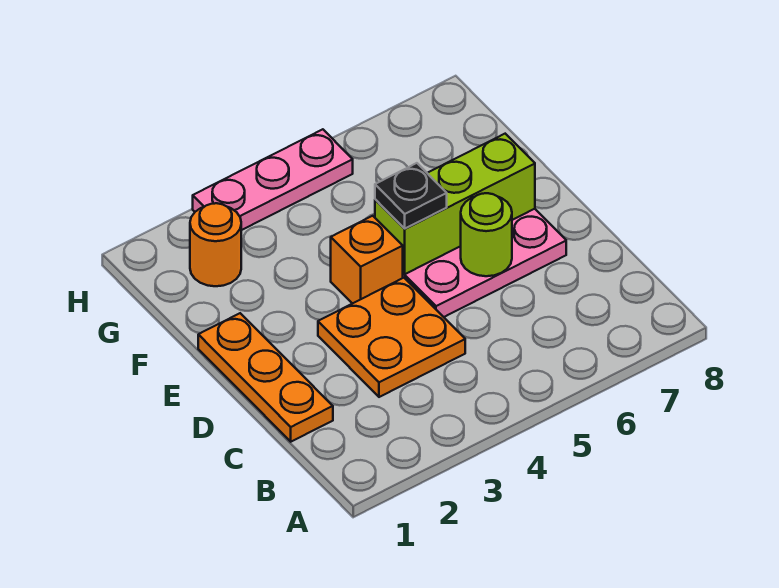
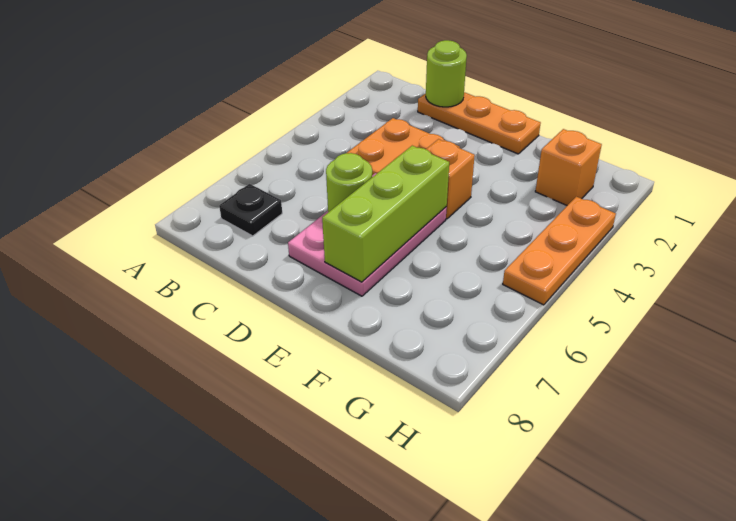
none -> lime round brick C1 level 2
black plate E5 level 3 -> black plate B7 level 1
orange round brick G2 level 1 -> orange brick G2 level 1
pink plate H3:H5 level 1 -> orange plate H3:H5 level 1

